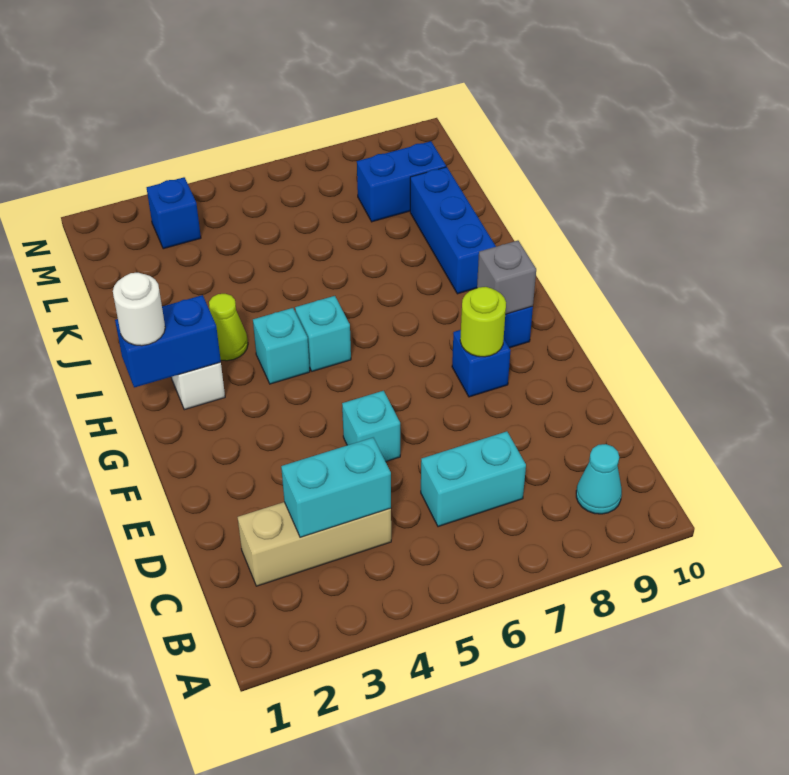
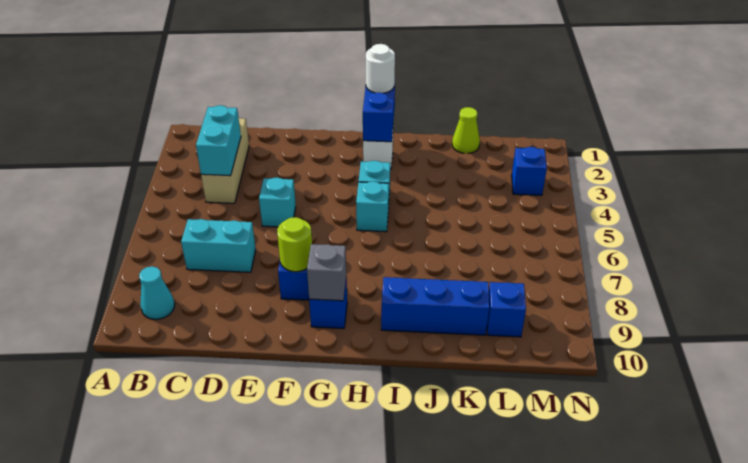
cyan brick C6:C7 level 1 -> cyan brick C7:D7 level 1
lime cone I3 level 1 -> lime cone K1 level 1
blue brick L8:L9 level 1 -> blue brick L9 level 1

